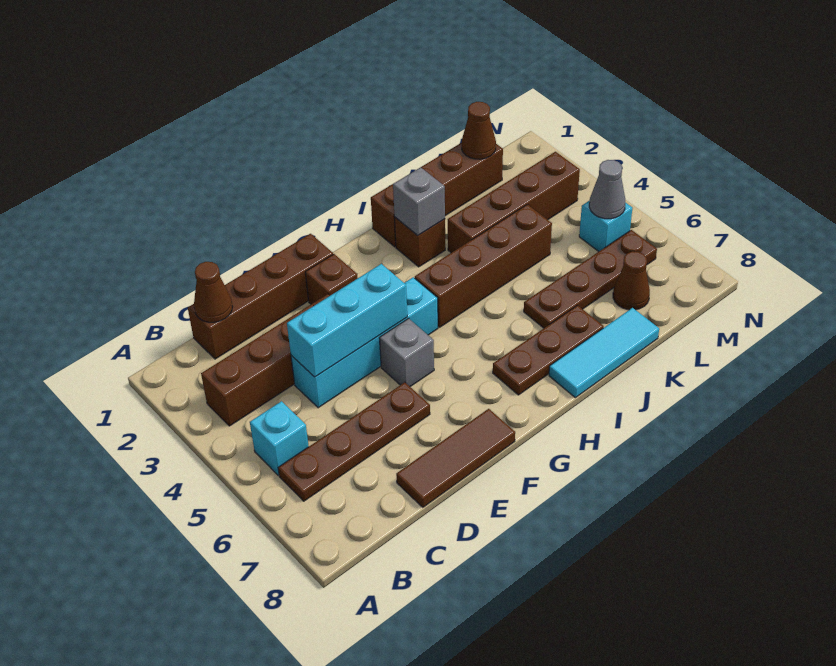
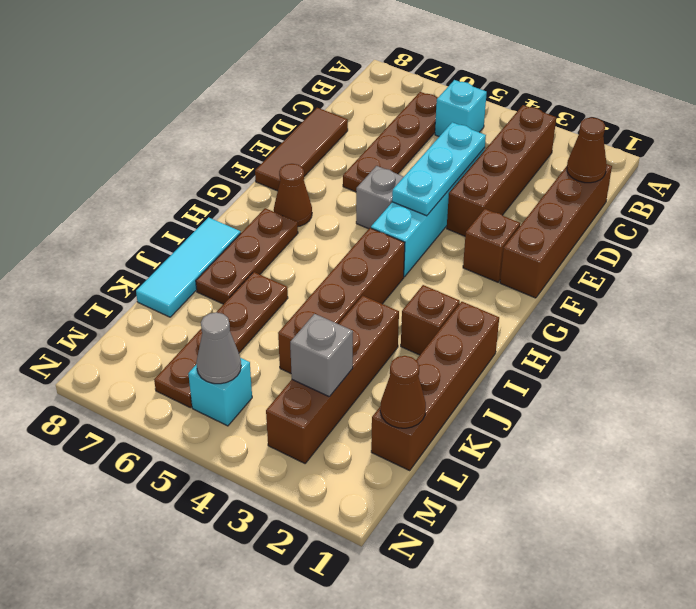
cyan brick D4:F4 level 2 -> cyan plate D4:F4 level 2
grey brick I2 level 2 -> grey brick L3 level 2
brown cone L7 level 1 -> brown cone G7 level 1

